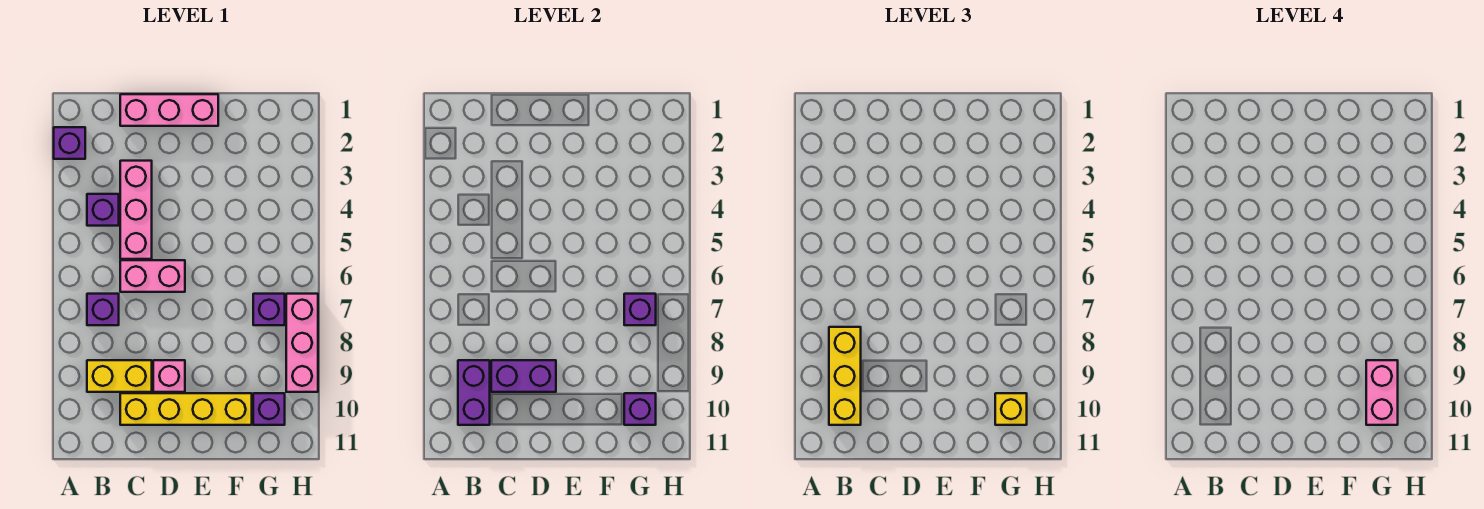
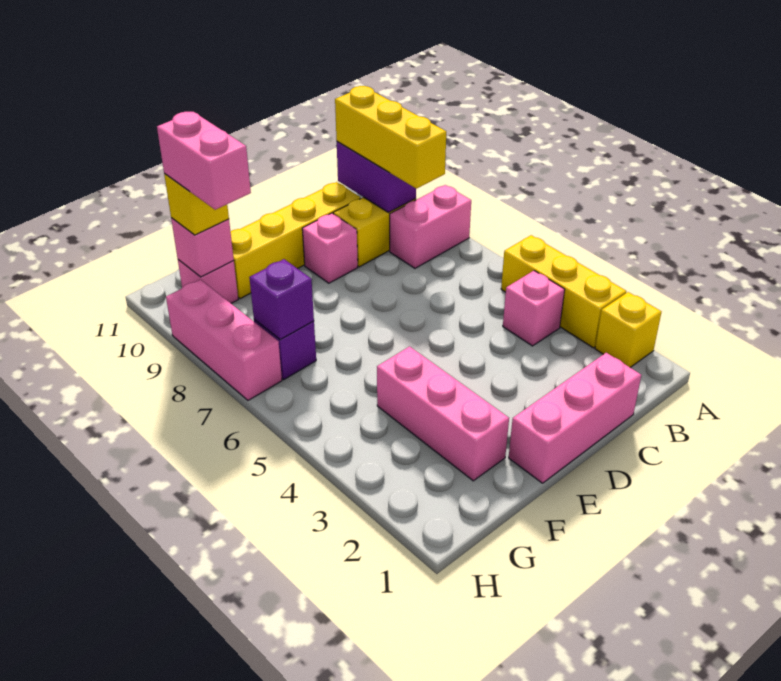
purple brick A2 level 1 -> yellow brick A2 level 1
none -> yellow brick A3:A5 level 1
purple brick B4 level 1 -> pink brick B4 level 1
purple brick B7 level 1 -> none
pink brick C3:C5 level 1 -> pink brick F2:F4 level 1
pink brick C6:D6 level 1 -> pink brick A8:B8 level 1
purple brick C9:D9 level 2 -> none
purple brick G10 level 1 -> pink brick G10 level 1
purple brick G10 level 2 -> pink brick G10 level 2

